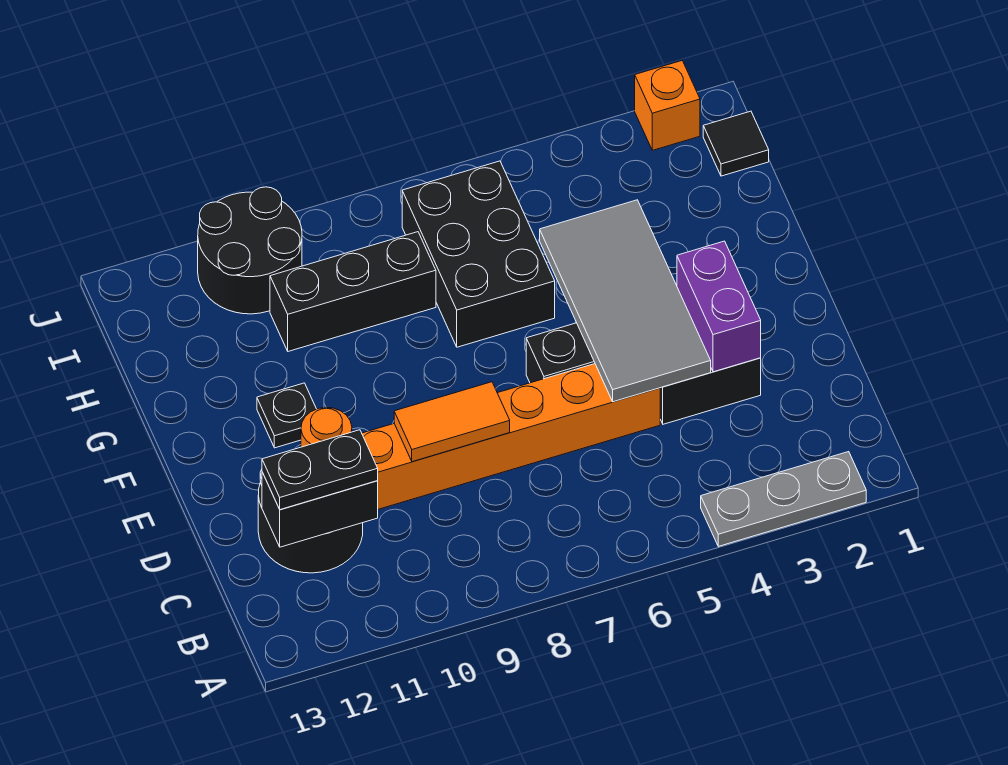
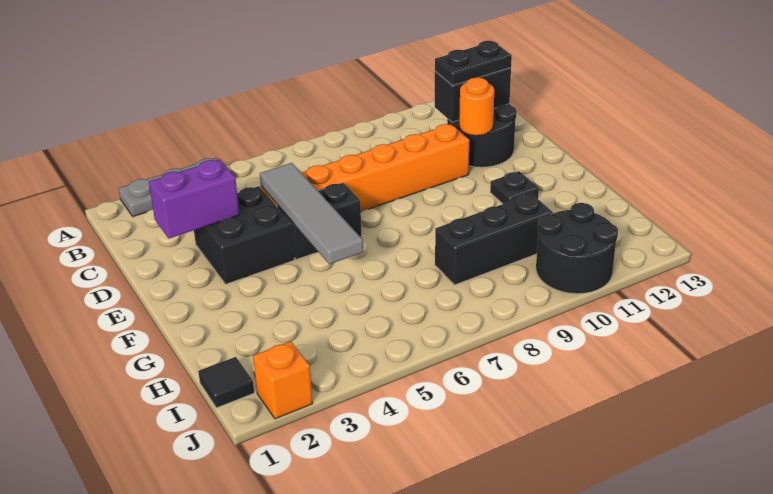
purple brick D3:E3 level 2 -> purple brick D2:D3 level 2
grey tile D4:G5 level 2 -> grey tile D5:G5 level 2
orange tile D8:D9 level 2 -> none
black brick G6:I7 level 1 -> none

